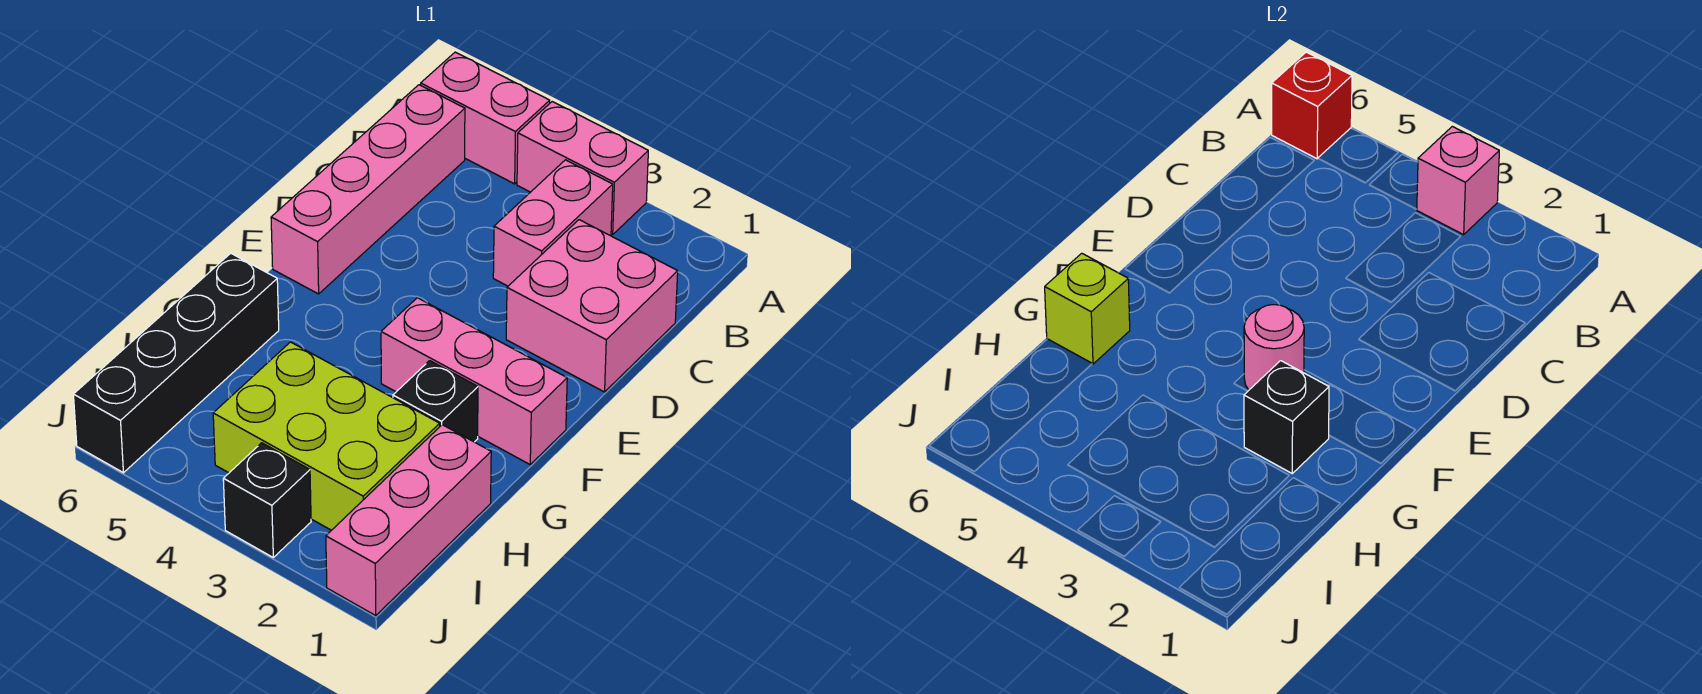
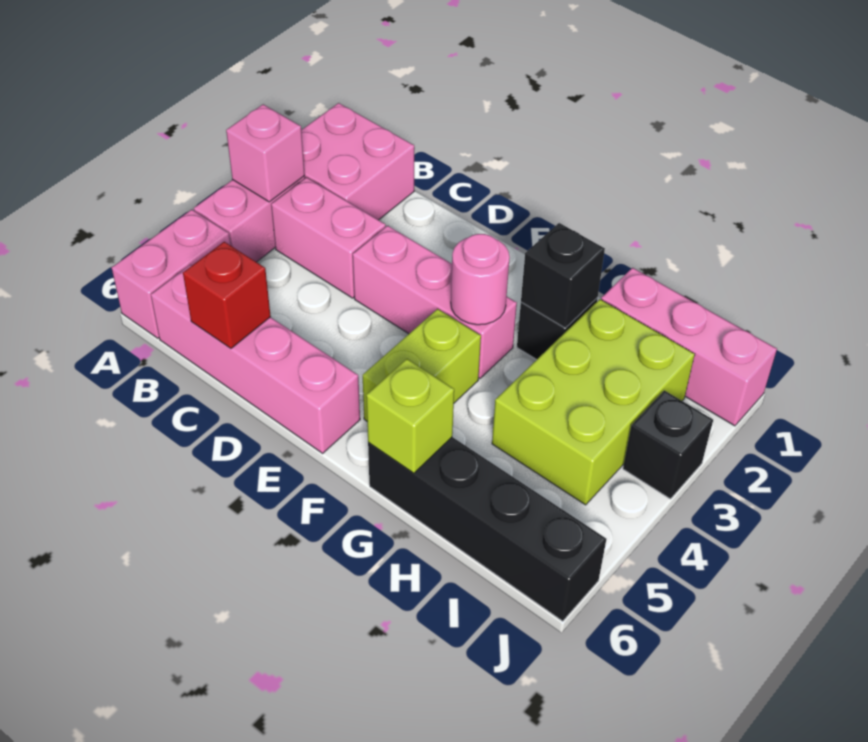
red brick A6 level 2 -> red brick C6 level 2
pink brick C1:D2 level 1 -> pink brick A1:B2 level 1
pink brick F1:F3 level 1 -> pink brick D3:F3 level 1
none -> lime brick F4:F5 level 1

